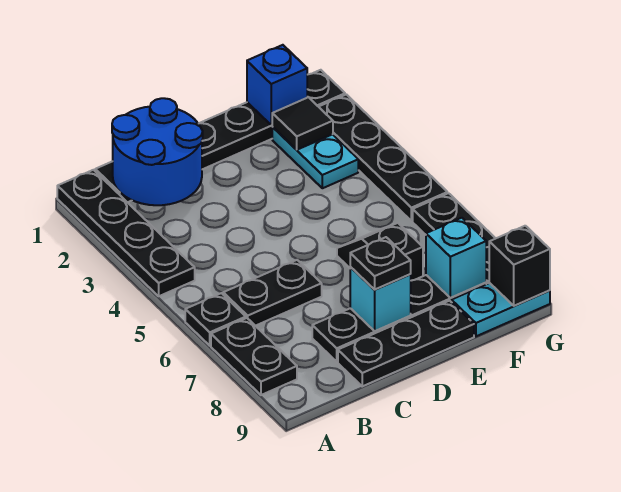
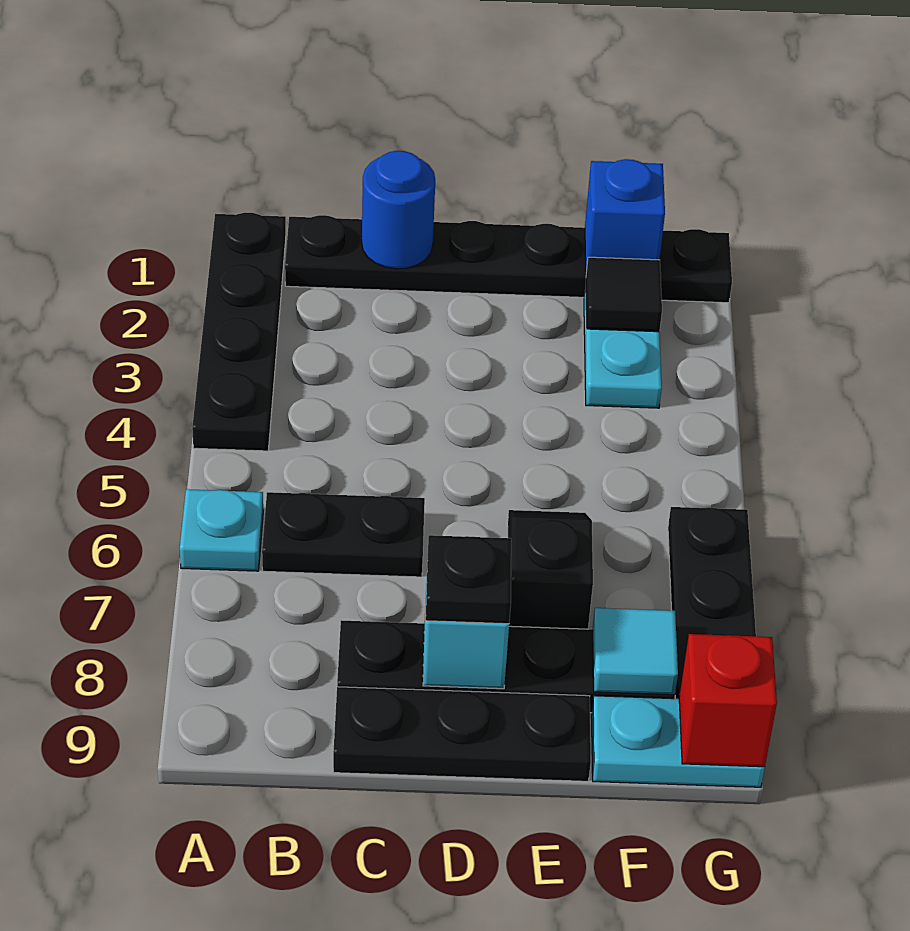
black plate A6 level 1 -> cyan plate A6 level 1
black plate A7:A8 level 1 -> none
blue round brick B1:C2 level 2 -> blue round brick C1 level 2
cyan brick F8 level 2 -> cyan tile F8 level 2
black plate G2:G5 level 1 -> none
black brick G9 level 2 -> red brick G9 level 2

